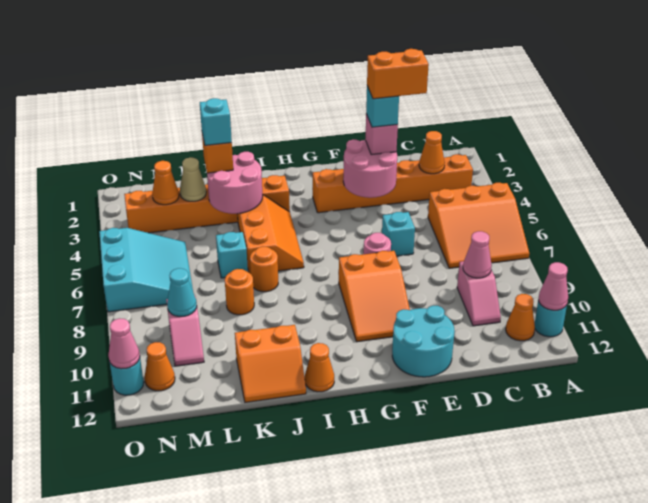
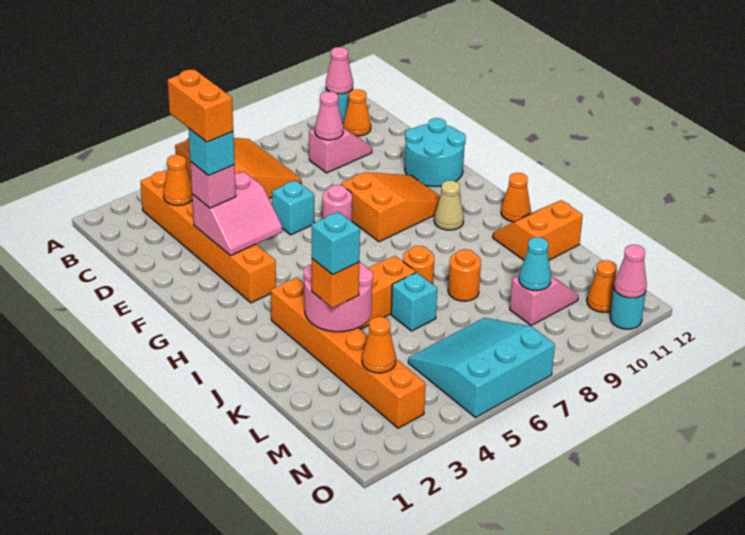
pink round brick E3:F4 level 2 -> pink slope E3:F4 level 2 top E
orange slope J11:K12 level 1 top 11 -> orange slope J11:K12 level 1 top K
tan cone L3 level 2 -> tan cone H10 level 1

